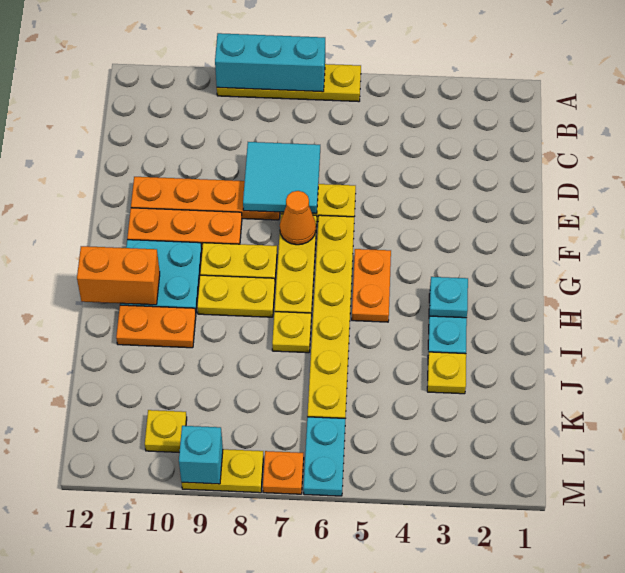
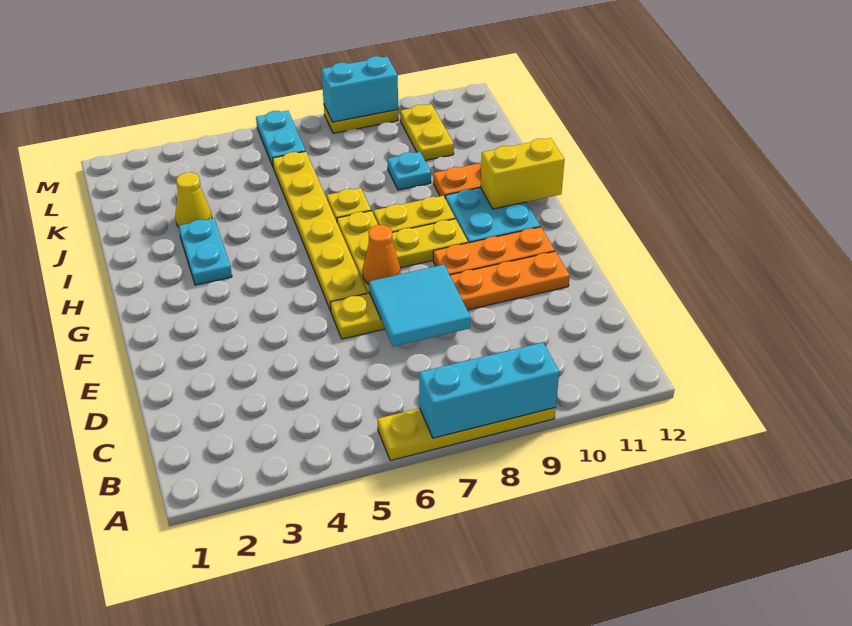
orange plate G5:H5 level 1 -> none
cyan plate H3 level 2 -> cyan plate J9 level 1
orange brick H11:H12 level 2 -> yellow brick H11:H12 level 2
yellow plate J3 level 1 -> yellow cone J3 level 1
yellow plate L10 level 1 -> yellow plate K10:L10 level 1
orange plate M7 level 1 -> none
cyan brick M9 level 2 -> cyan brick M8:M9 level 2

